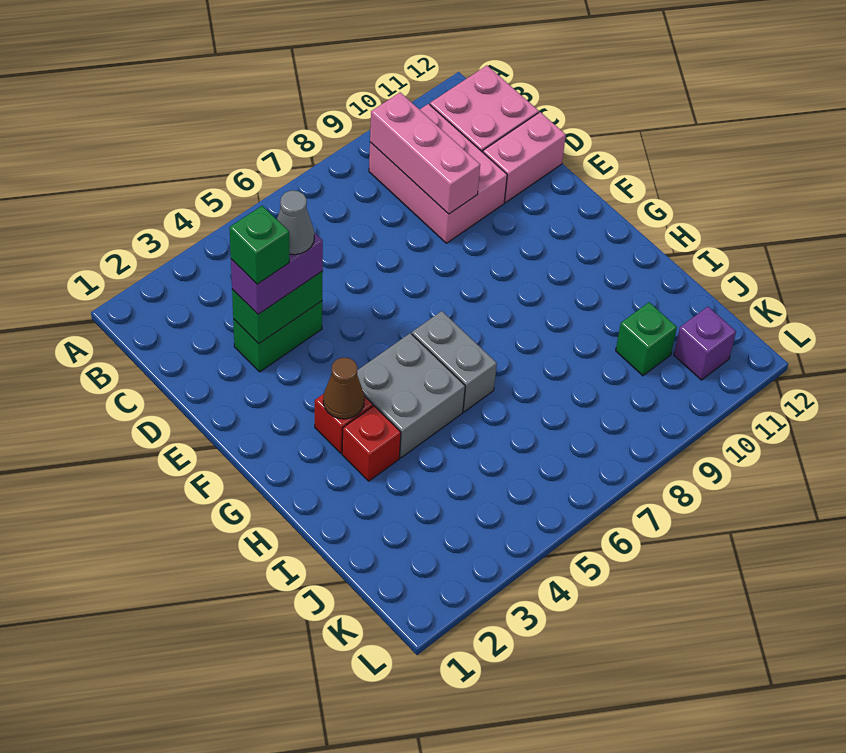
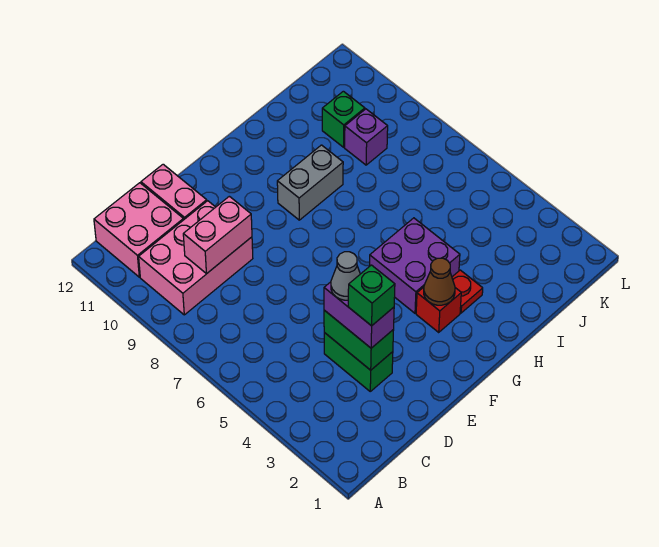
pink brick B9:D9 level 2 -> pink brick C9:D9 level 2
grey brick G4:H5 level 1 -> purple brick G4:H5 level 1
grey brick G6:H6 level 1 -> grey brick G9:H9 level 1
red brick H3 level 1 -> red plate H3 level 1
purple brick K11 level 1 -> purple brick J9 level 1

